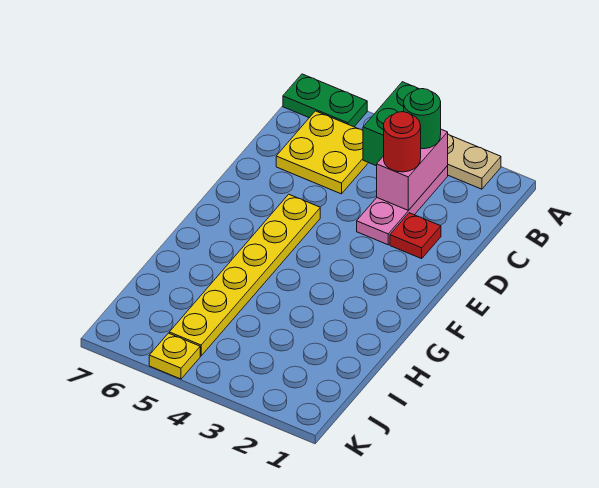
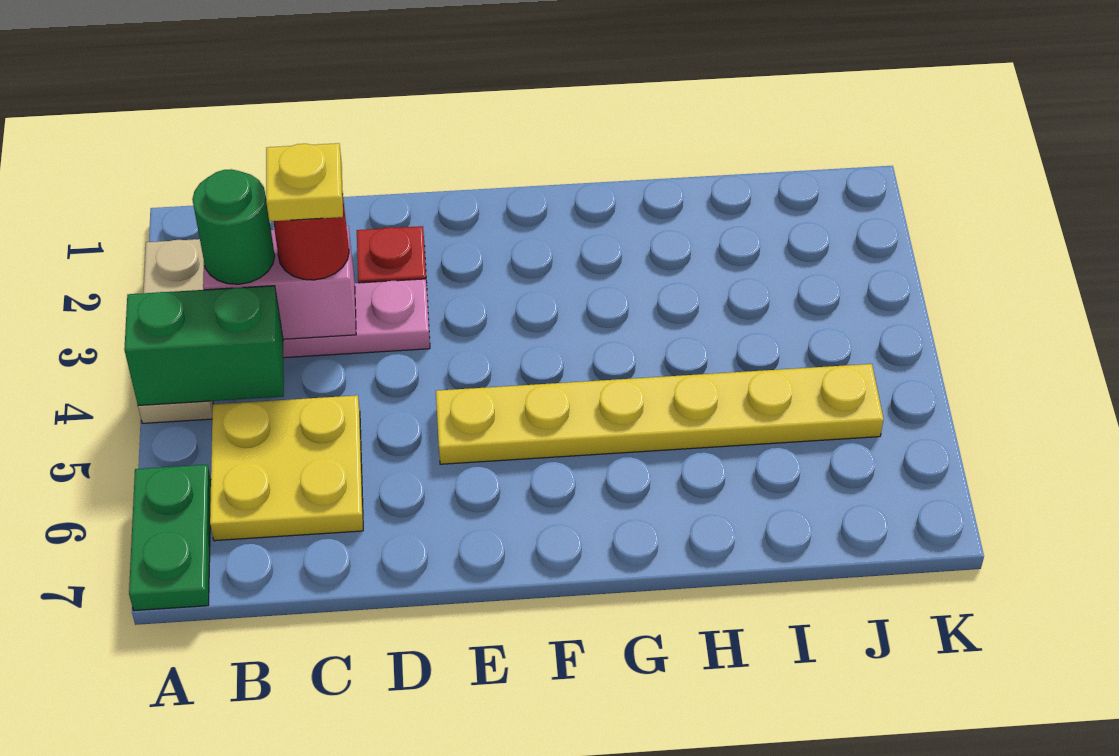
yellow plate K5 level 1 -> yellow plate C3 level 4

